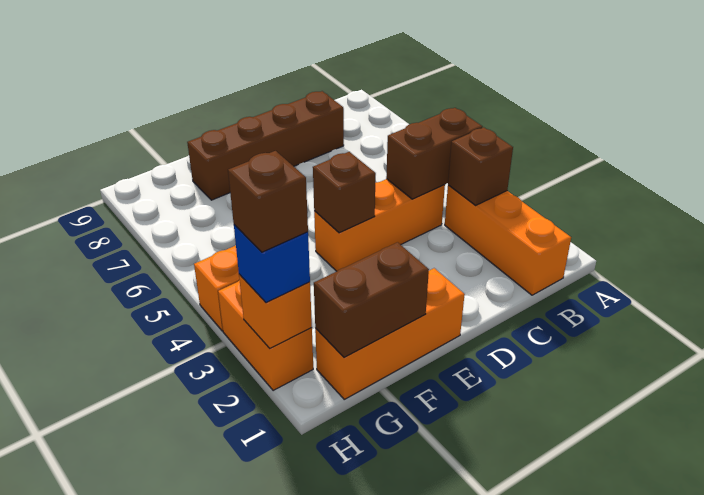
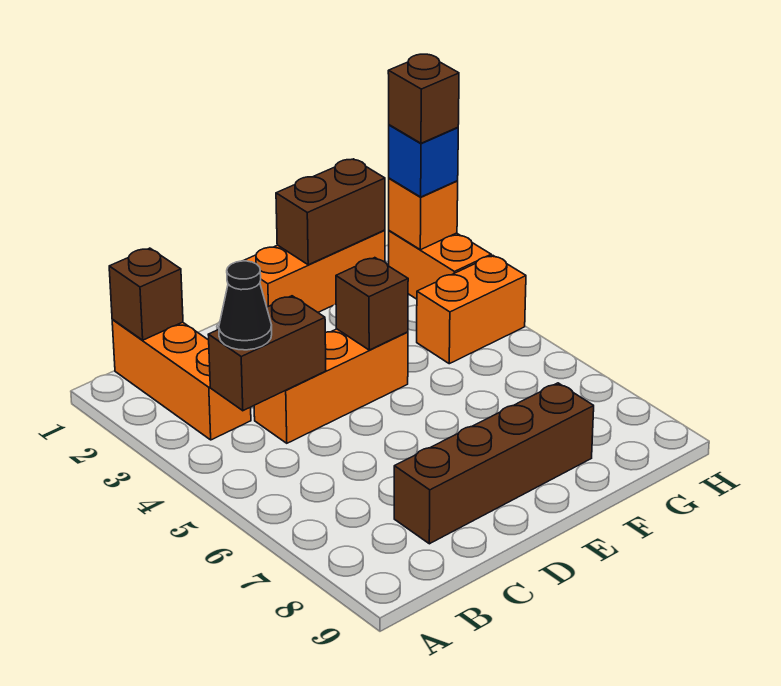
brown brick B3 level 2 -> brown brick B1 level 2
none -> black cone B4 level 3

